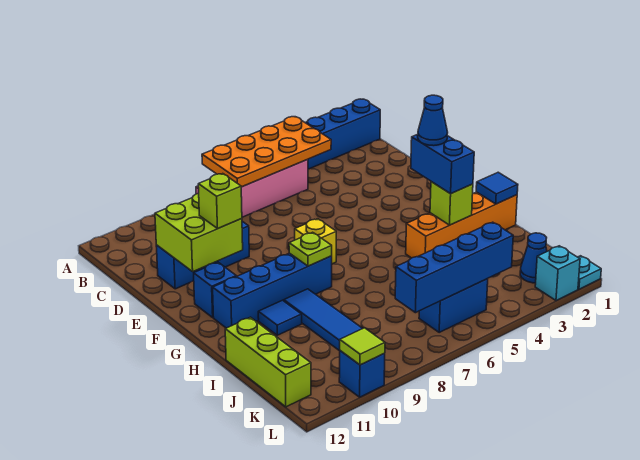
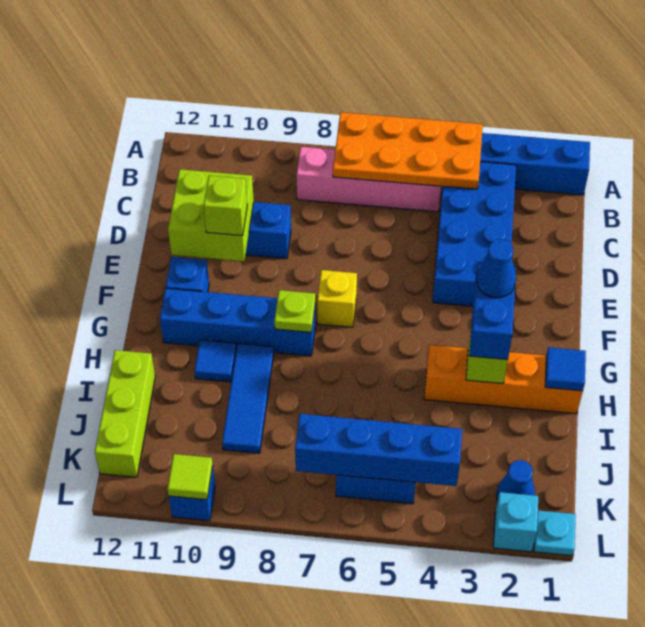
none -> blue brick B3:E4 level 1

